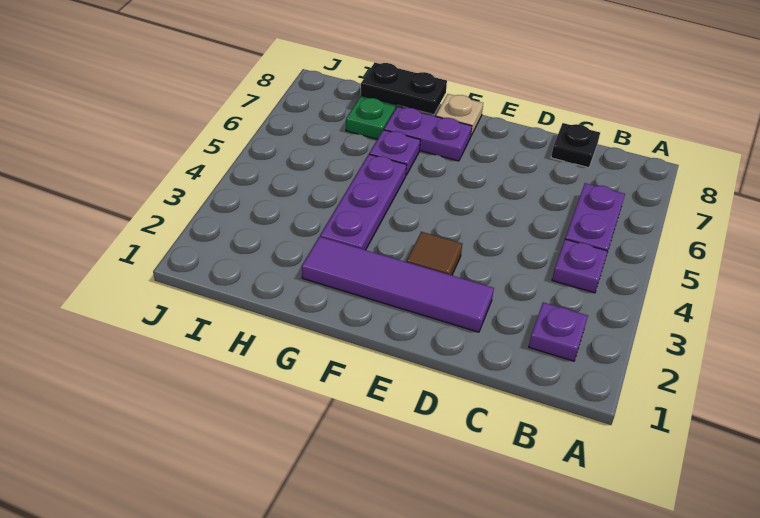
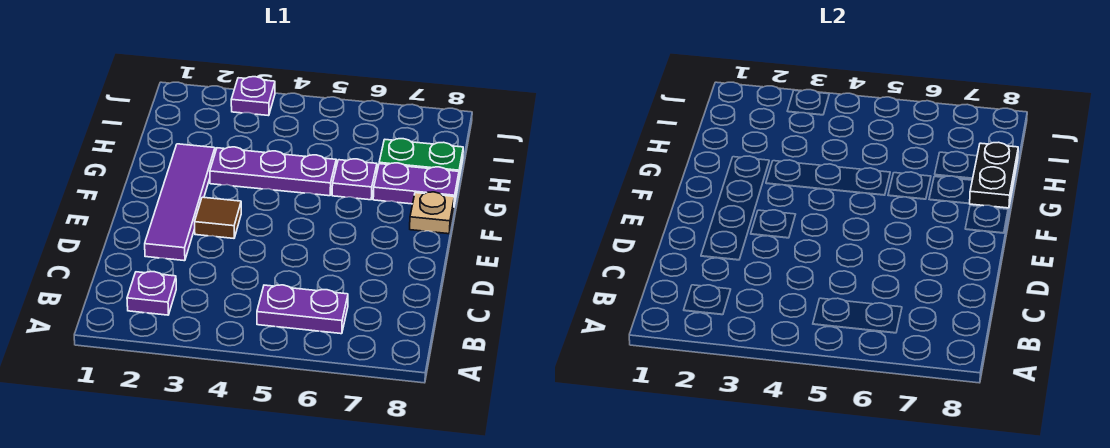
purple plate B4 level 1 -> purple plate J3 level 1
black plate C8 level 1 -> none
purple plate F7:G7 level 1 -> purple plate G7:G8 level 1

